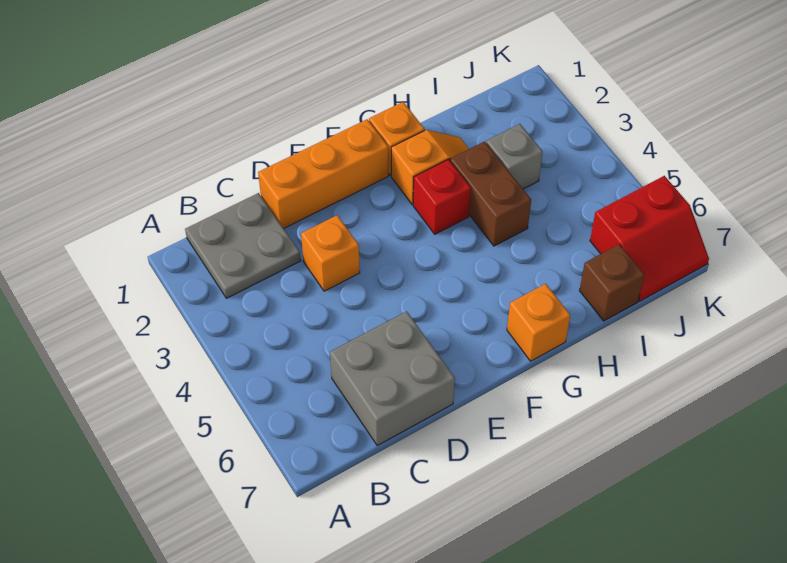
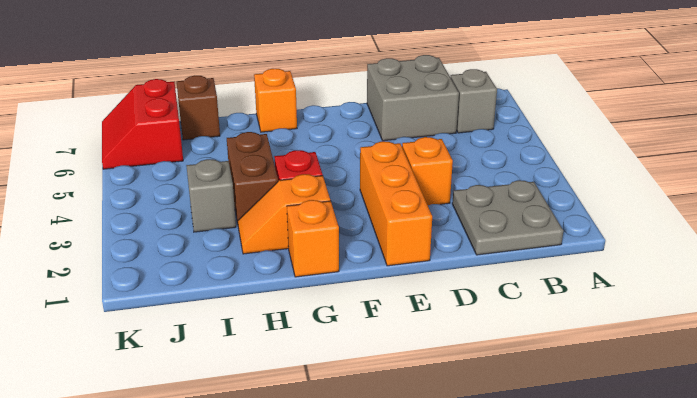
none -> grey brick B6 level 1
orange brick D1:F1 level 1 -> orange brick E1:E3 level 1
red slope J6:K7 level 1 top 6 -> red slope J6:K7 level 1 top J

